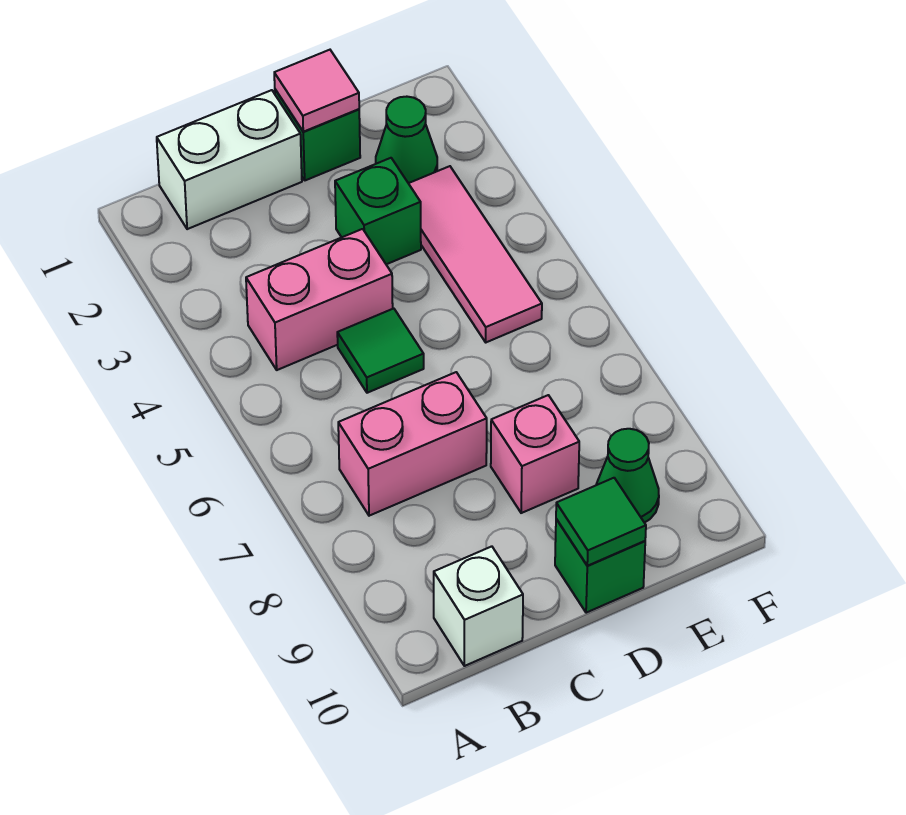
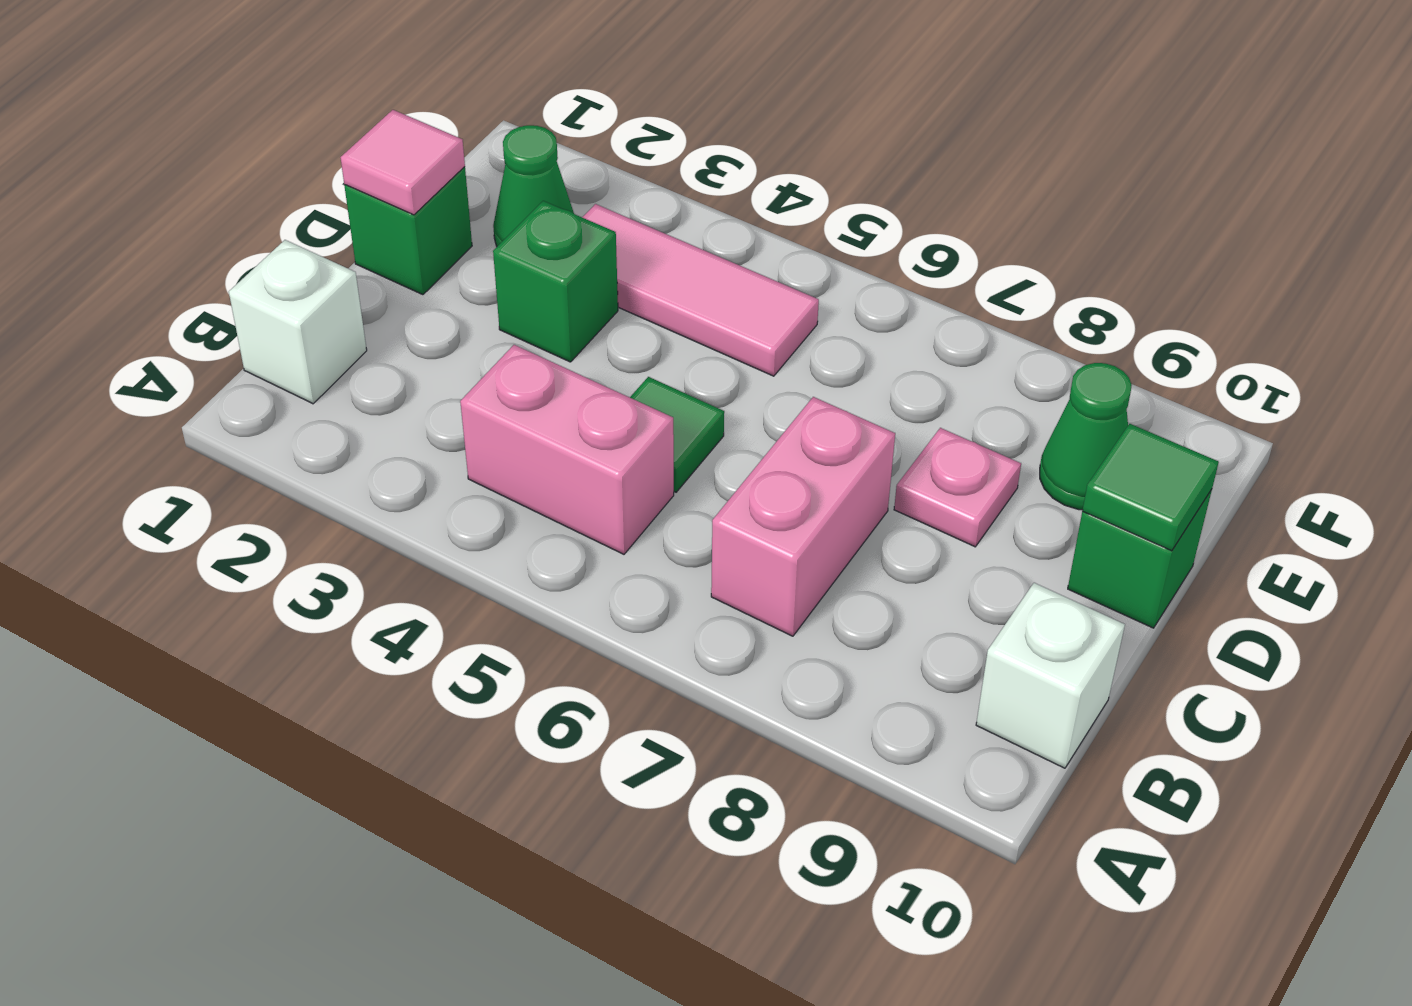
white brick B1:C1 level 1 -> white brick B1 level 1
pink brick B4:C4 level 1 -> pink brick B4:B5 level 1
pink brick D8 level 1 -> pink plate D8 level 1

